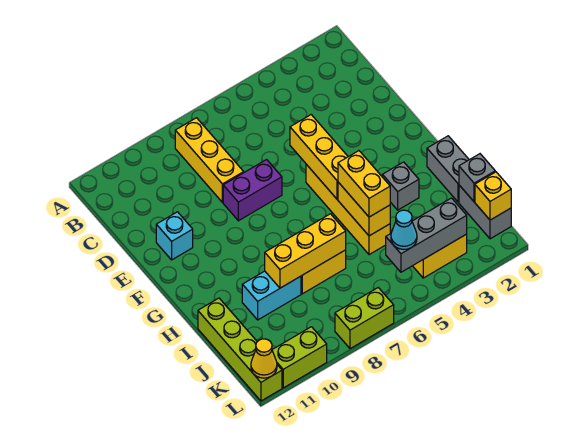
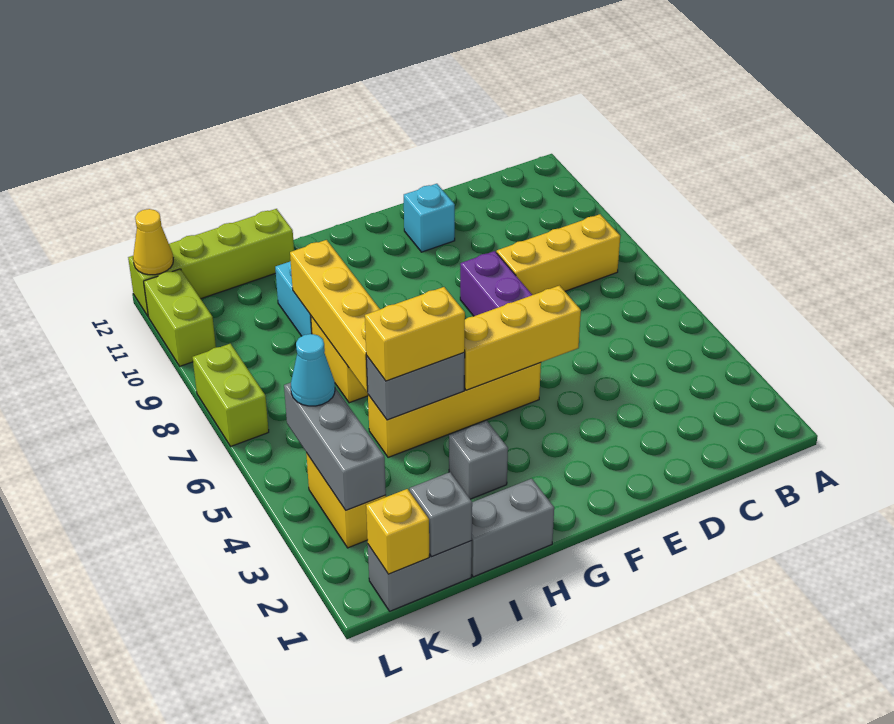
yellow brick H5:I5 level 2 -> grey brick H5:I5 level 2
yellow brick I7:I9 level 2 -> yellow brick I6:I9 level 2

